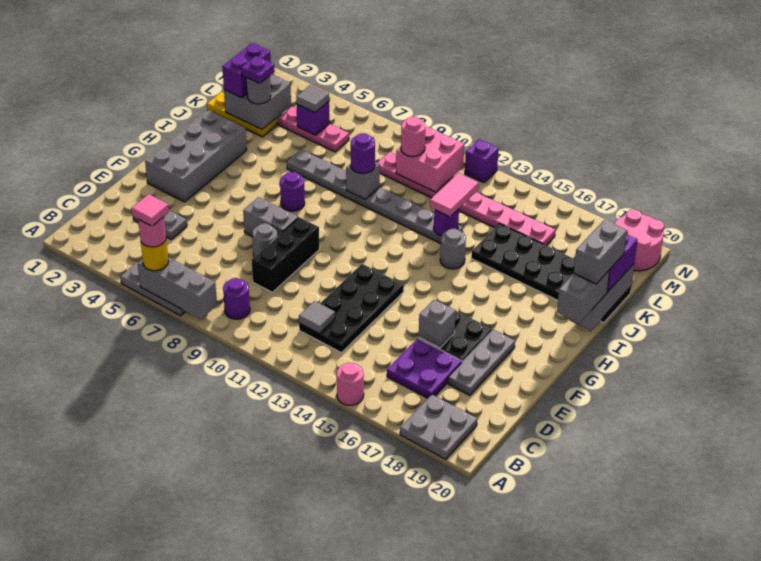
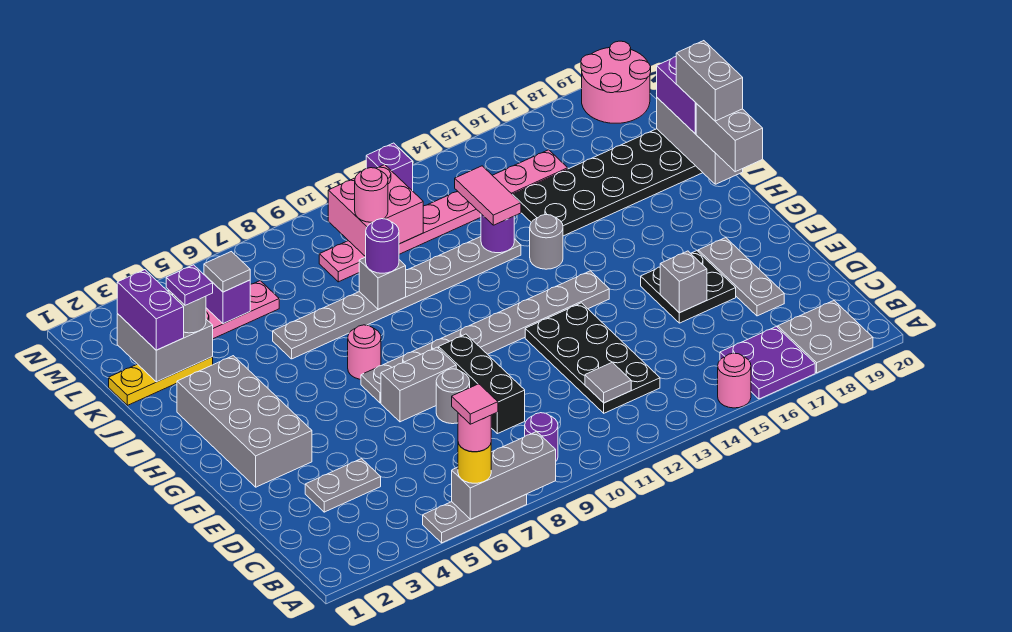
purple plate C16:D17 level 1 -> purple plate A16:B17 level 1
none -> grey plate G7:G14 level 1
purple round brick H7 level 1 -> pink round brick H7 level 1

